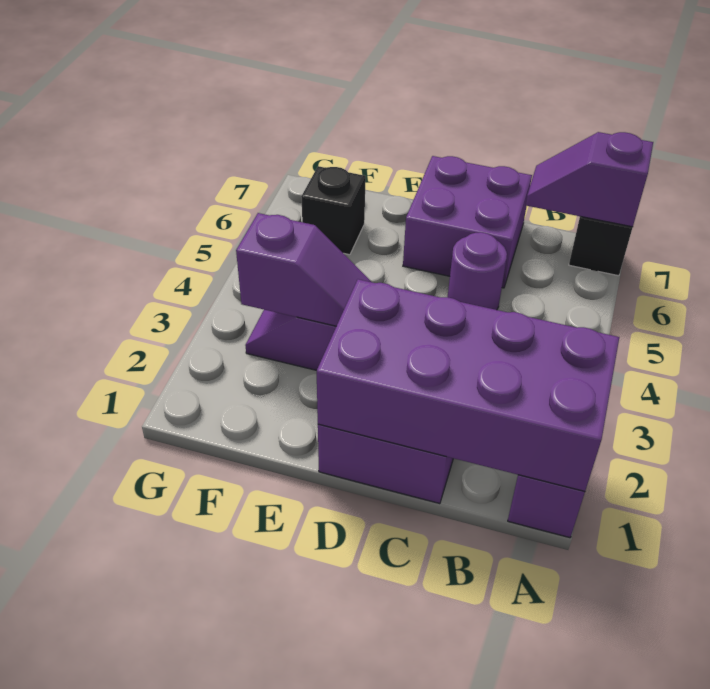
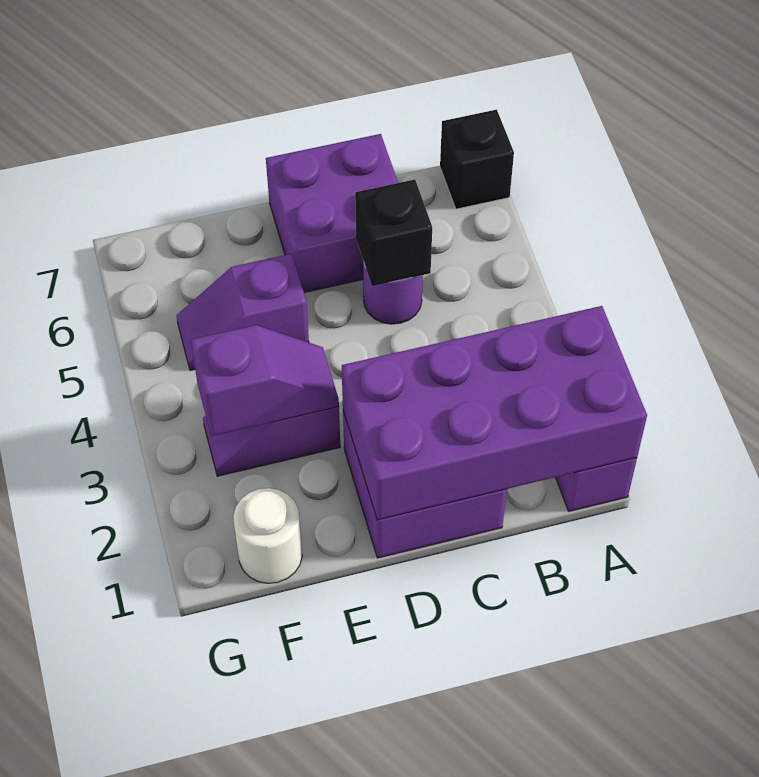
purple slope A7:B7 level 2 top A -> purple slope E5:F5 level 1 top E
none -> white round brick F1 level 1
black brick F6 level 1 -> black brick C5 level 2

